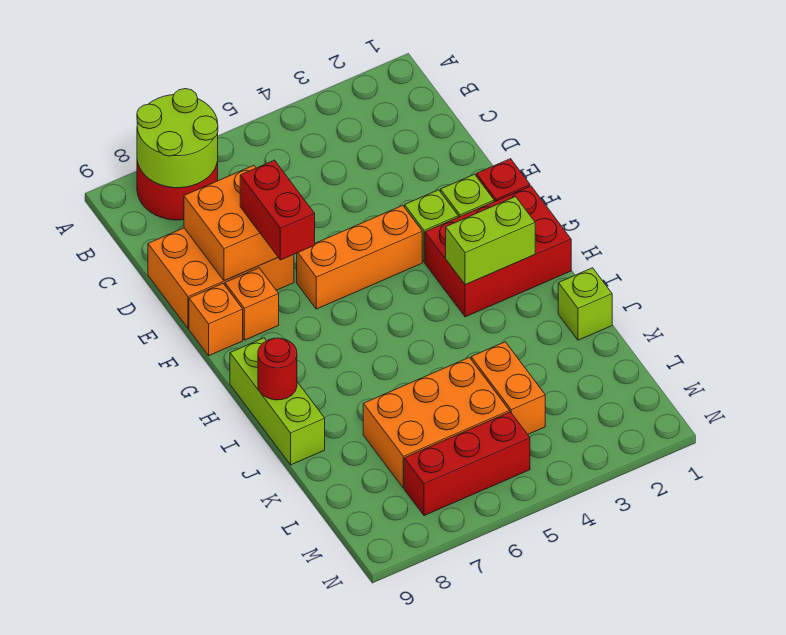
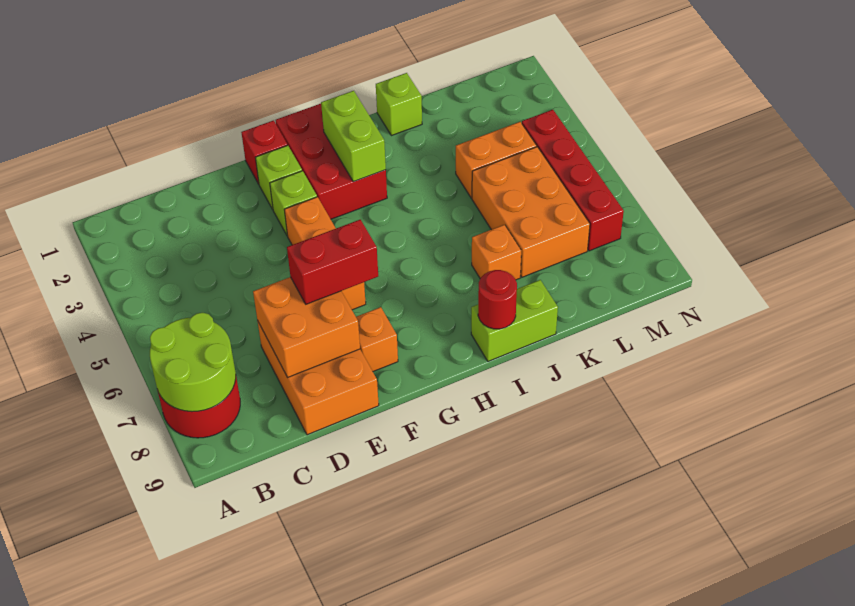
orange brick F9 level 1 -> orange brick J7 level 1
lime brick H9:J9 level 1 -> lime brick I9:J9 level 1
red brick M5:M7 level 1 -> red brick M4:M7 level 1

